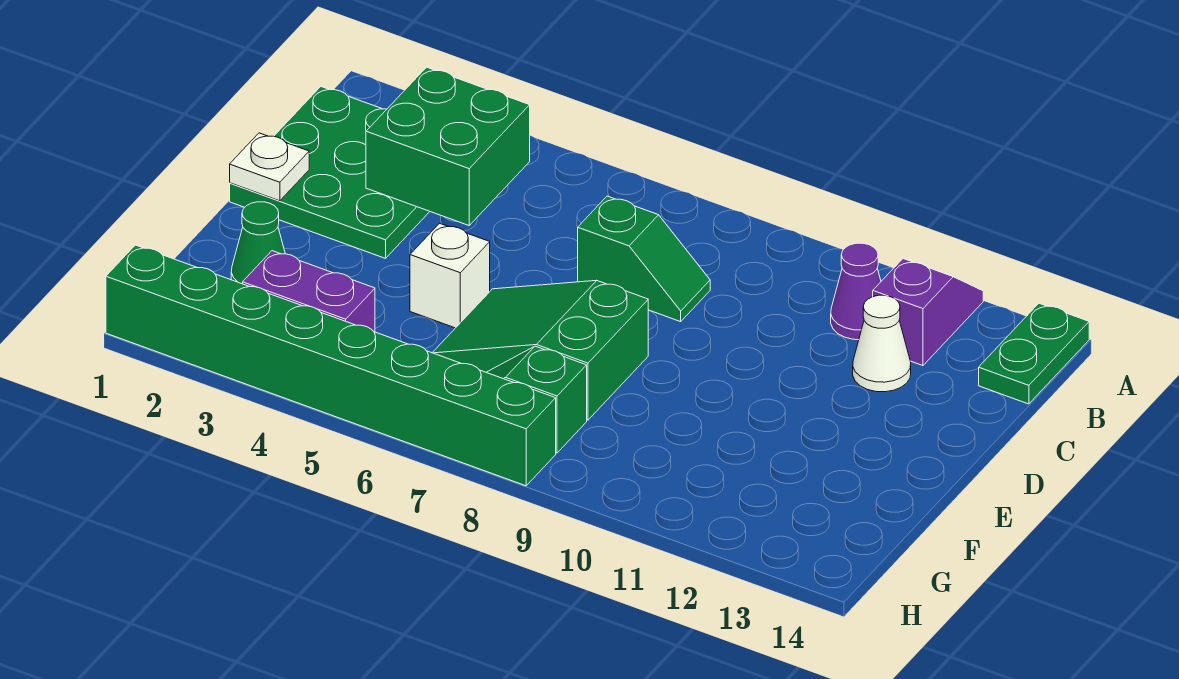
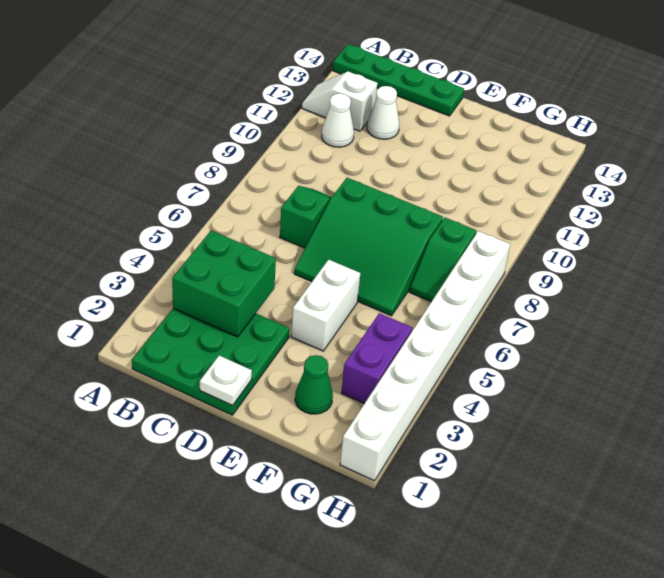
purple slope A12:B12 level 1 top B -> white slope A12:B12 level 1 top B
green plate A14:B14 level 1 -> green plate A14:D14 level 1
purple cone B11 level 1 -> white cone B11 level 1
white brick E5 level 1 -> white brick E4:E5 level 1
green slope E6:F8 level 1 top 8 -> green slope D6:F8 level 1 top 8
green brick H1:H8 level 1 -> white brick H1:H8 level 1

